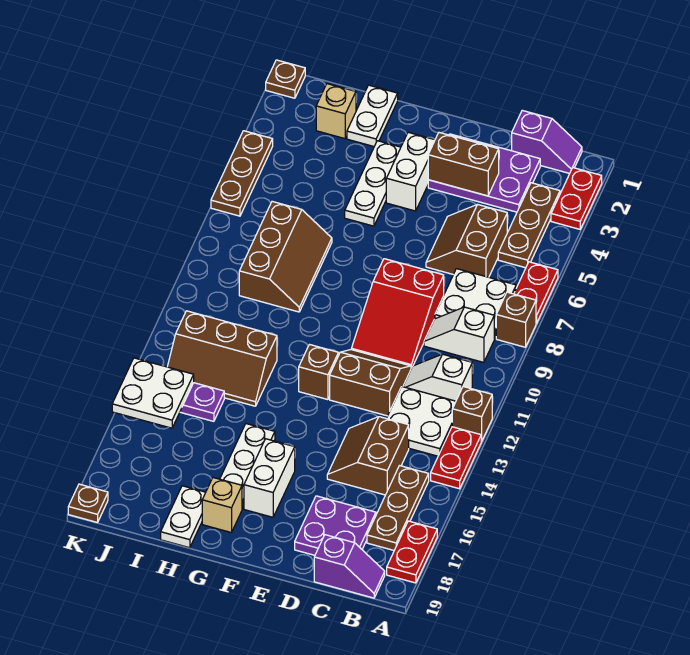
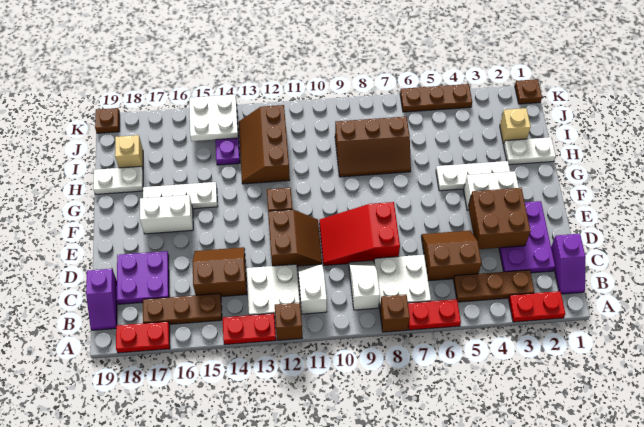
brown brick D3:E3 level 2 -> brown brick D3:E4 level 2
tan brick G18 level 1 -> tan brick I18 level 1

